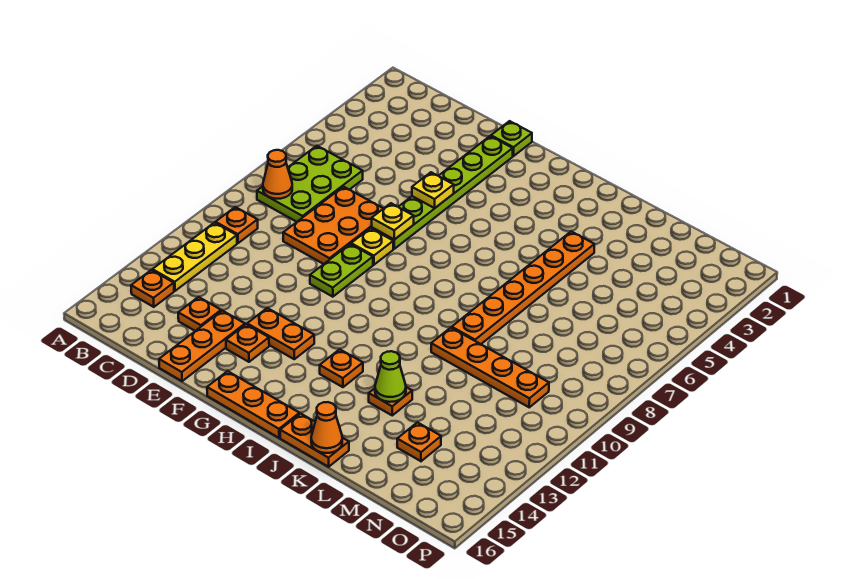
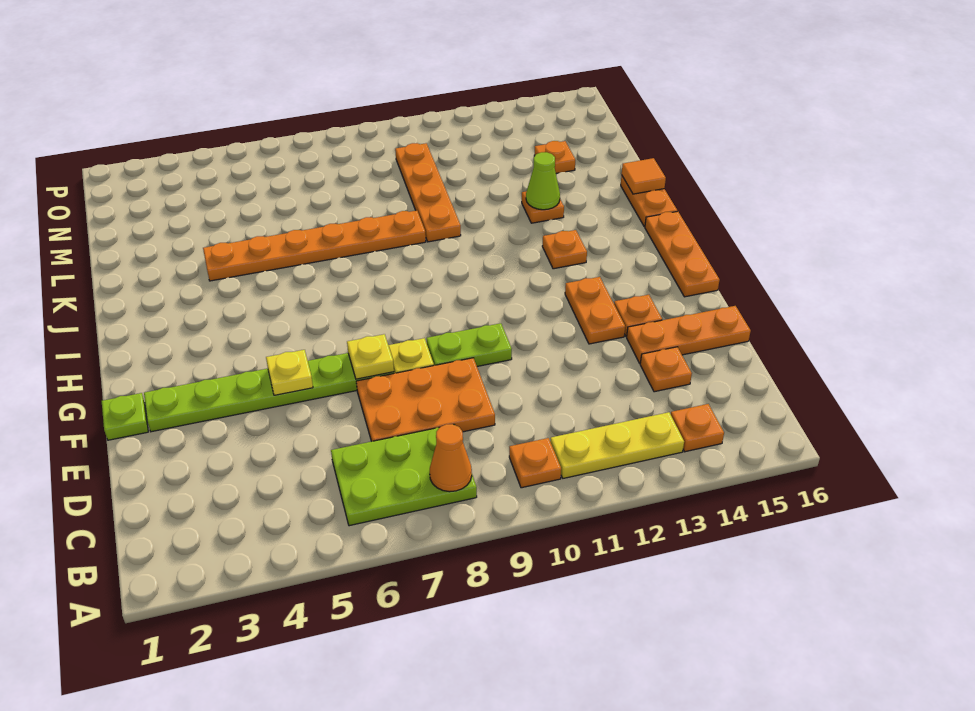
orange cone K16 level 2 -> orange tile K16 level 2

